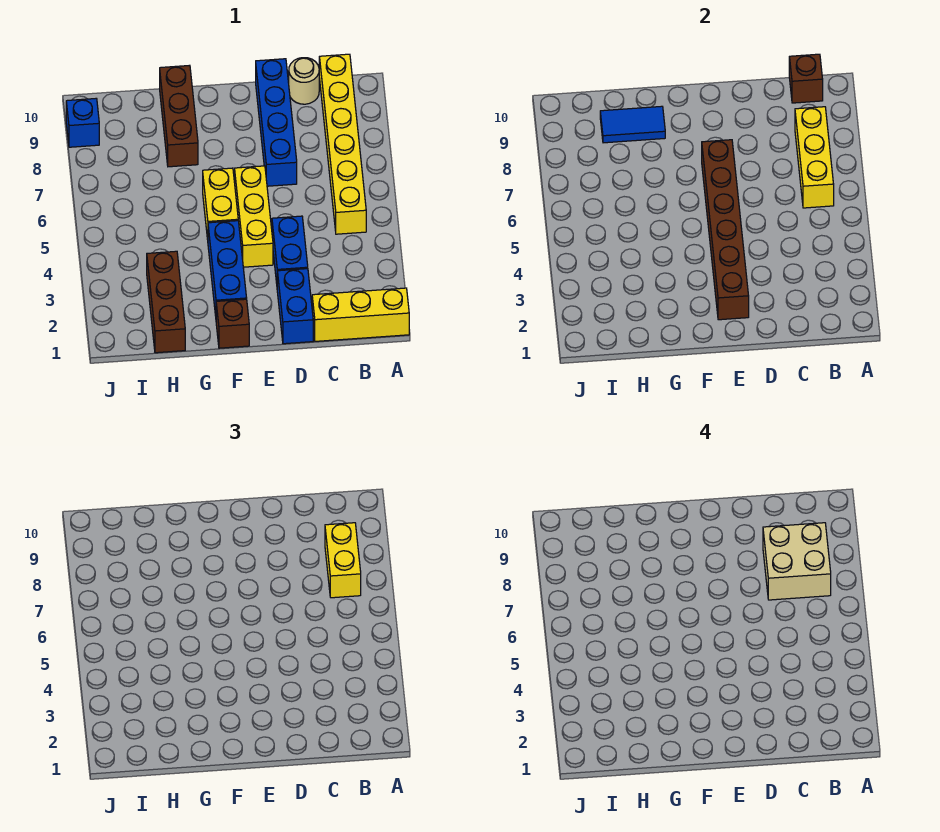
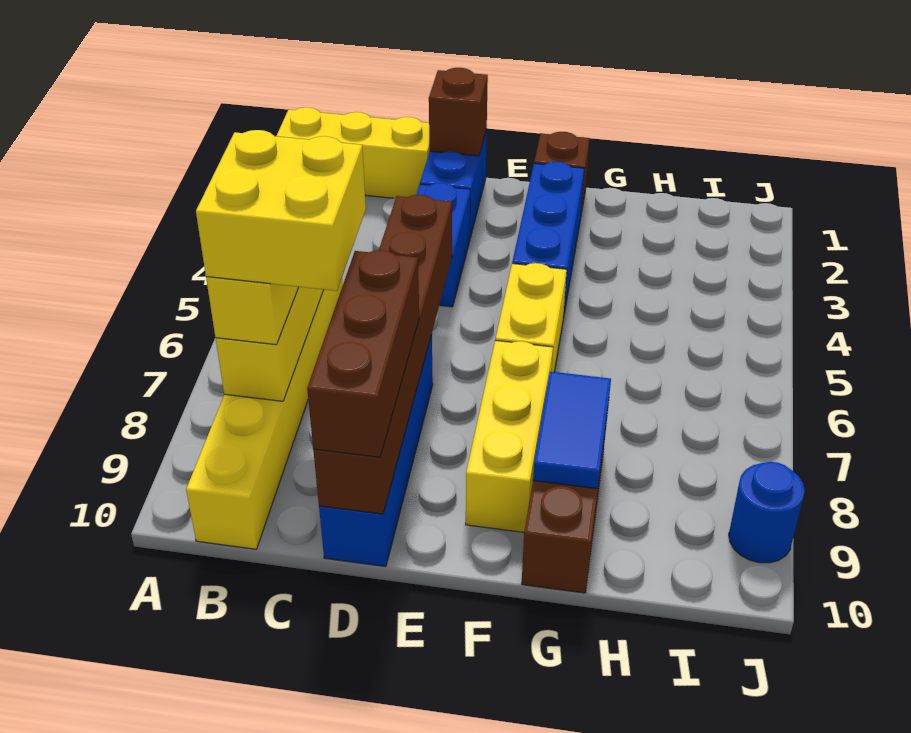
tan brick B7:C8 level 4 -> yellow brick B7:C8 level 4
brown brick B10 level 2 -> brown brick D1 level 2
tan round brick C10 level 1 -> none
brown brick E2:E7 level 2 -> brown brick D5:D10 level 2
yellow brick E4:E6 level 1 -> yellow brick F7:F9 level 1
blue tile G9:H9 level 2 -> blue tile G8:G9 level 2
brown brick H1:H3 level 1 -> brown brick D8:D10 level 3
blue brick J9 level 1 -> blue round brick J9 level 1

